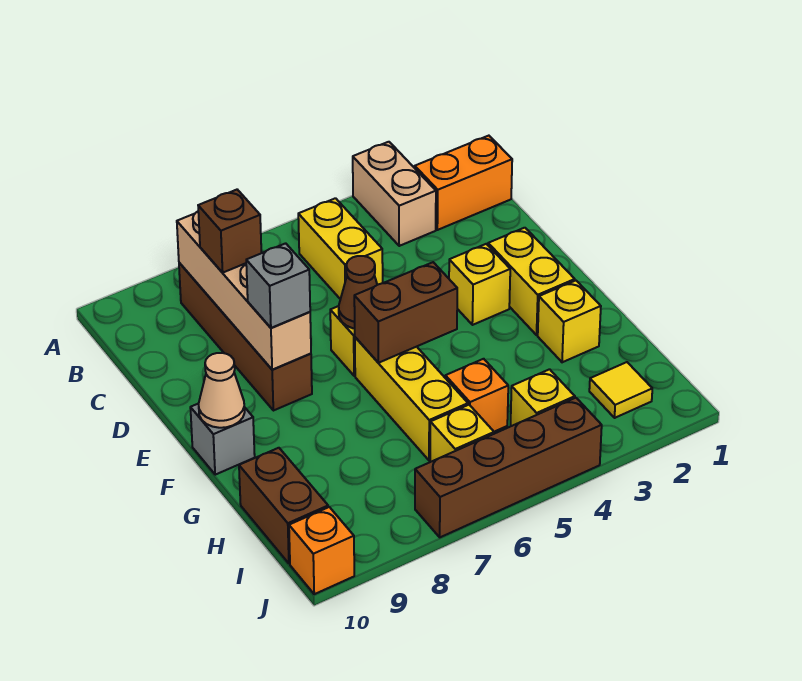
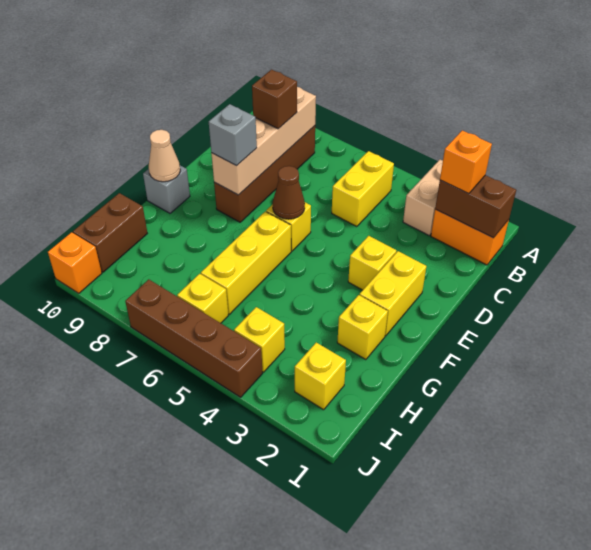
brown brick F5:F6 level 2 -> brown brick B1:B2 level 2
orange brick H5 level 1 -> orange brick B2 level 3
yellow tile I2 level 1 -> yellow brick I2 level 1

